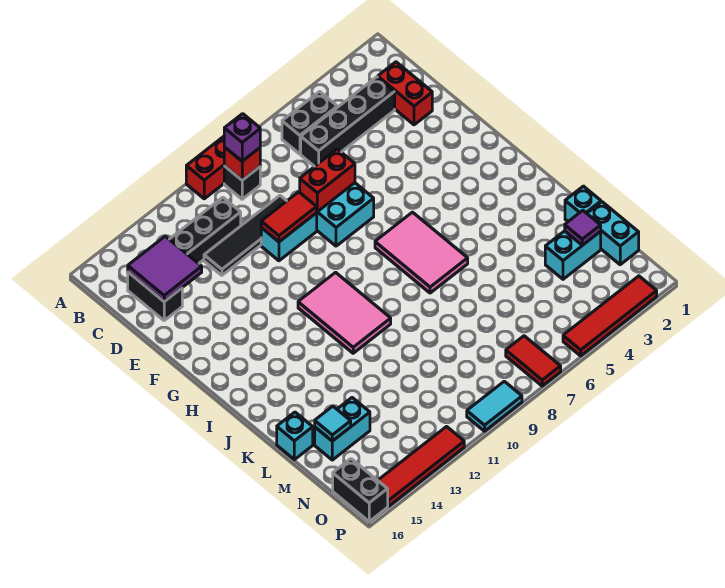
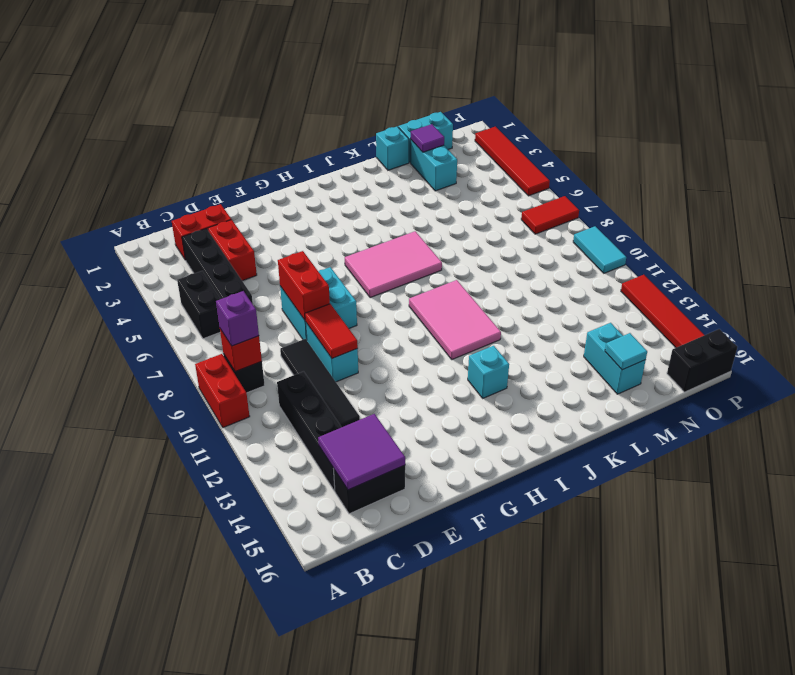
none -> red brick D3:D4 level 1
pink tile H10:J11 level 1 -> pink tile I9:J11 level 1
cyan brick L16 level 1 -> cyan brick I13 level 1

